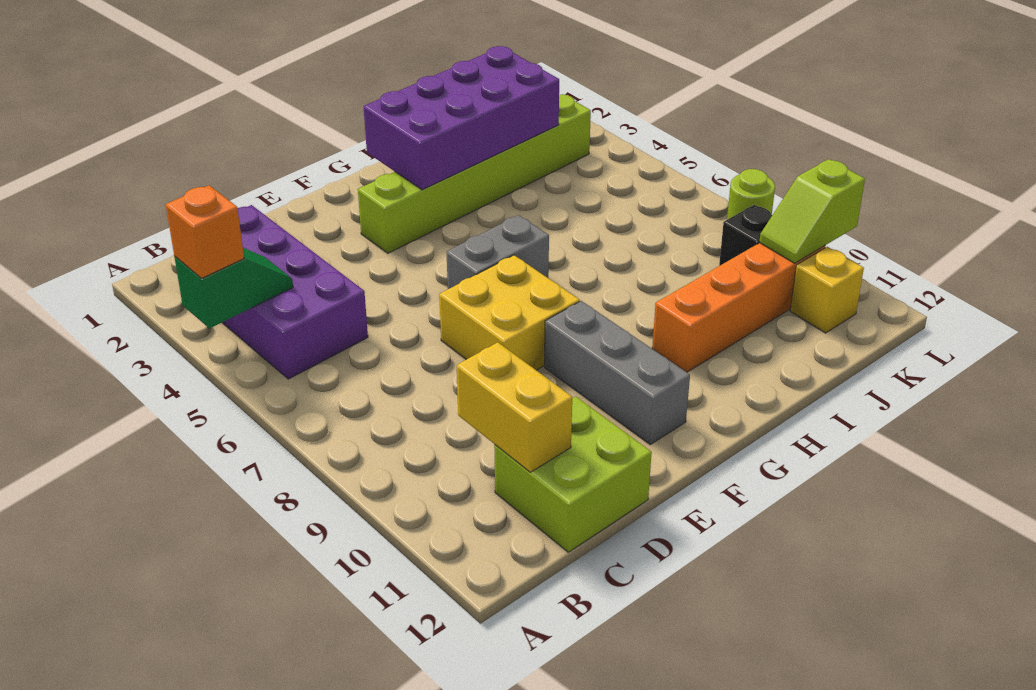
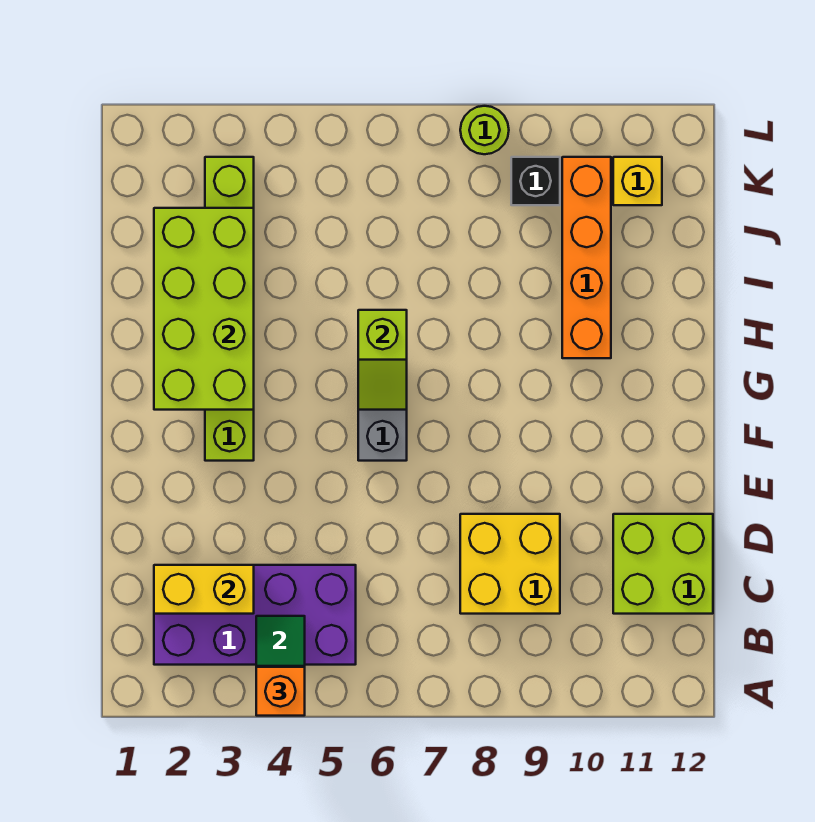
yellow brick C10:C11 level 2 -> yellow brick C2:C3 level 2
yellow brick E7:F8 level 1 -> yellow brick C8:D9 level 1
grey brick F9:F11 level 1 -> none
purple brick G2:J3 level 2 -> lime brick G2:J3 level 2
lime slope K10:L10 level 2 top L -> lime slope G6:H6 level 2 top H

